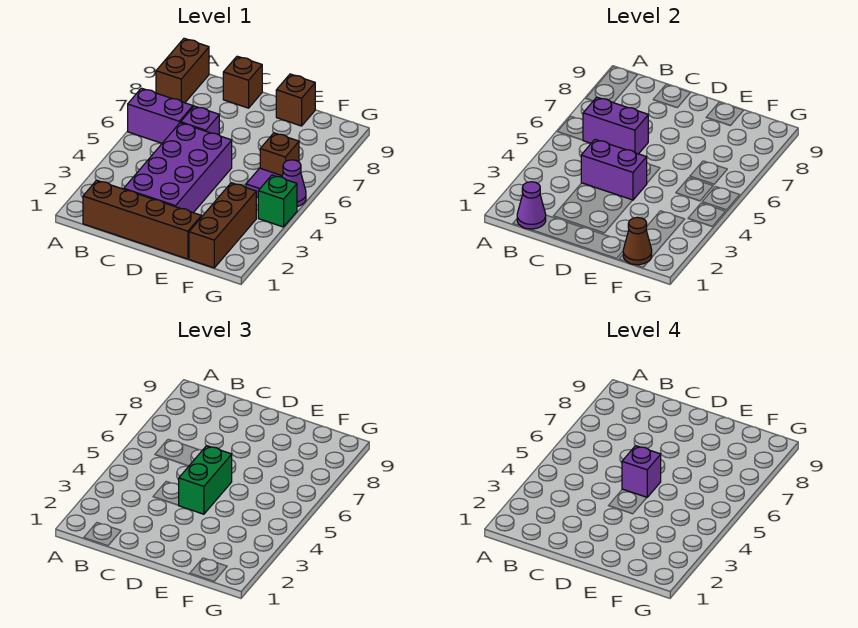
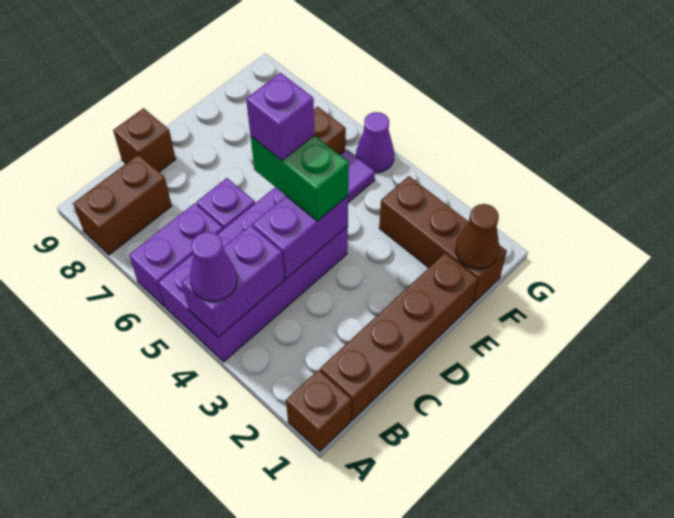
brown brick A8:A9 level 1 -> brown brick A8:B8 level 1
purple cone B1 level 2 -> purple cone A4 level 3
purple brick B6:C6 level 2 -> purple brick A4:B4 level 2
purple brick C2:D5 level 1 -> purple brick A4:D5 level 1
brown brick E9 level 1 -> brown brick A1 level 1
green brick G4 level 1 -> none

